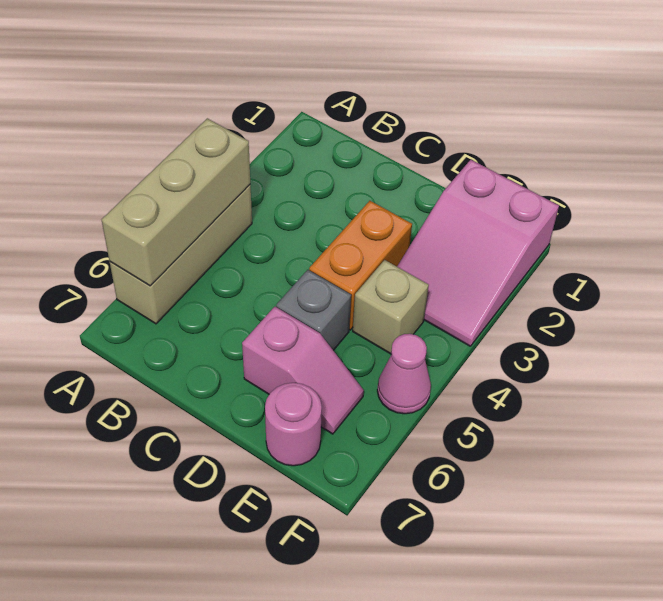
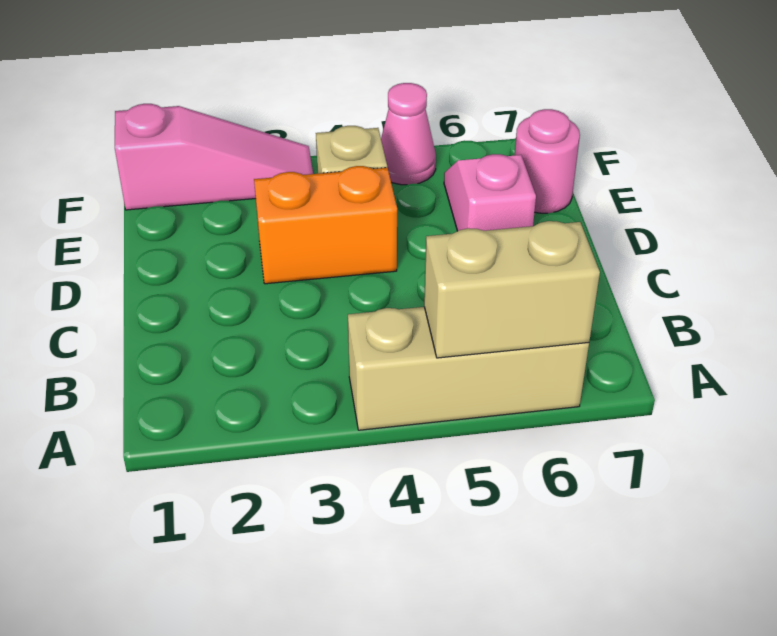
tan brick A4:A6 level 2 -> tan brick A5:A6 level 2
grey brick D5 level 1 -> none
pink slope E1:F3 level 1 top 1 -> pink slope F1:F3 level 1 top 1

